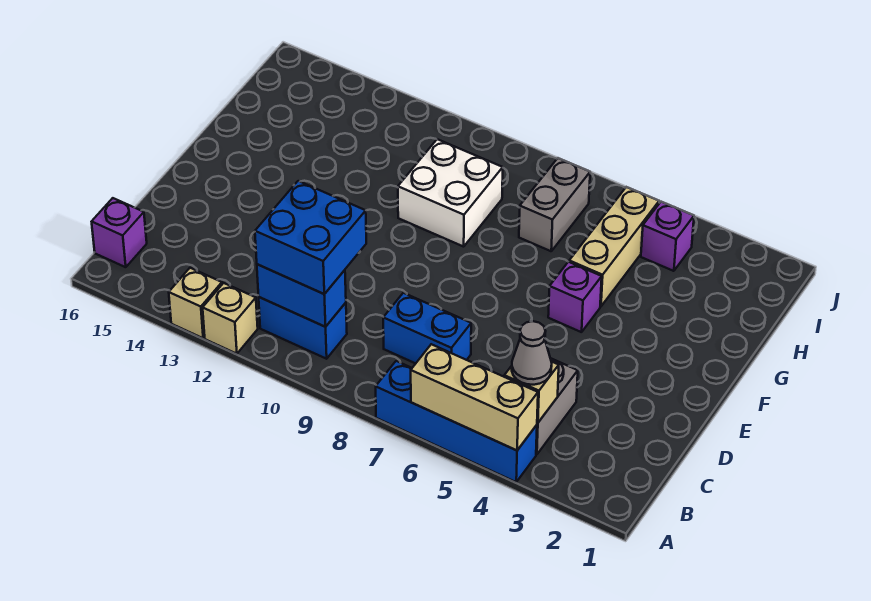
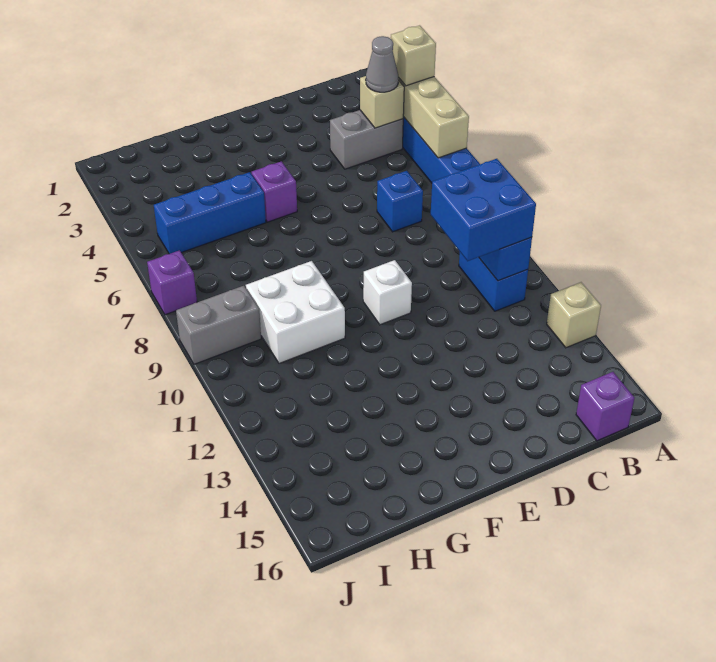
tan brick A12 level 1 -> tan brick A4 level 3
blue brick C7:C8 level 1 -> blue brick C7 level 1
none -> white brick E10 level 1
tan brick G5:I5 level 1 -> blue brick G5:I5 level 1
grey brick H7:I7 level 1 -> grey brick I9:J9 level 1
purple brick I4 level 1 -> purple brick J7 level 1

